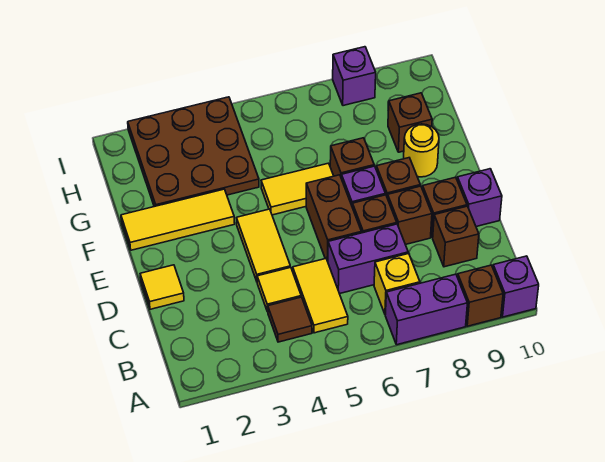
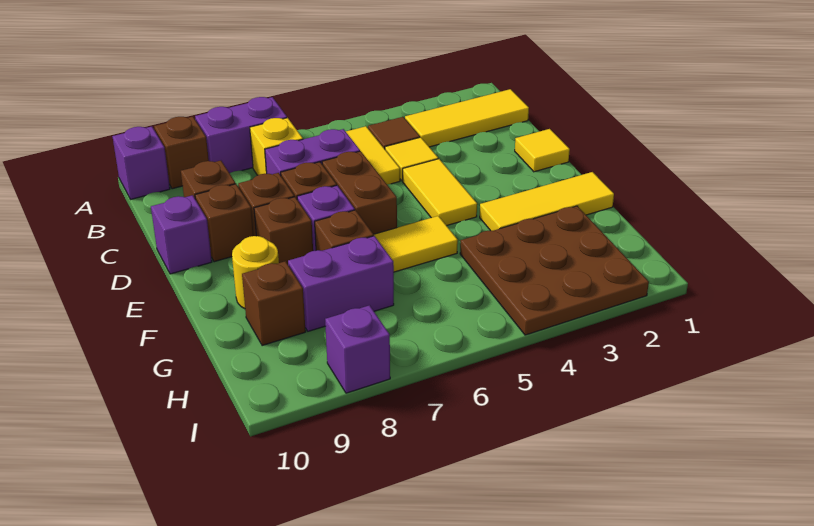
none -> yellow tile B1:B3 level 1
none -> purple brick G7:G8 level 1

